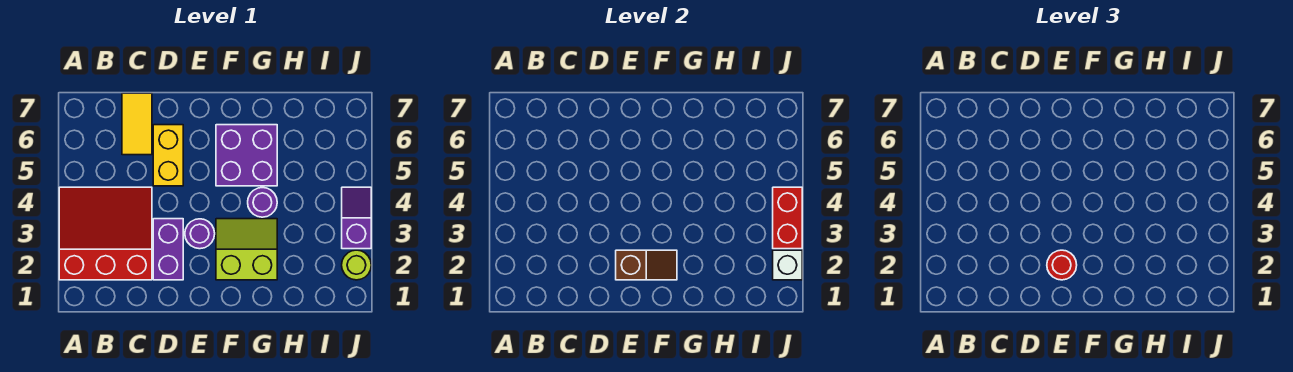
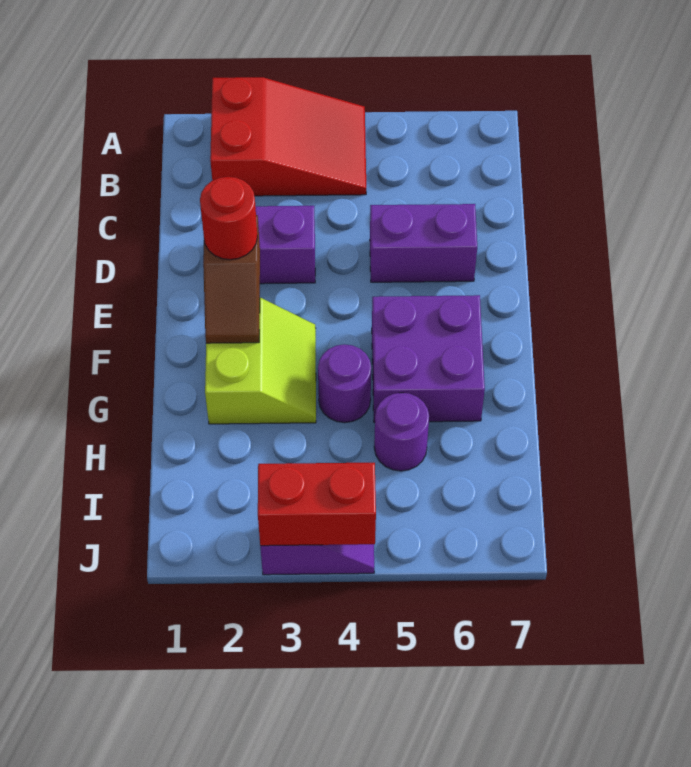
red slope A2:C4 level 1 top 2 -> red slope A2:B4 level 1 top 2
yellow tile C6:C7 level 1 -> none
yellow brick D5:D6 level 1 -> purple brick D5:D6 level 1
purple round brick E3 level 1 -> purple round brick H5 level 1
lime round brick J2 level 1 -> none
white brick J2 level 2 -> none

